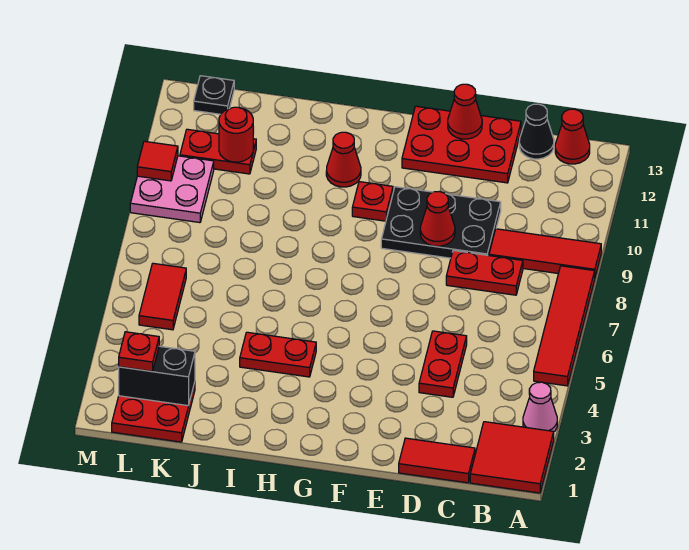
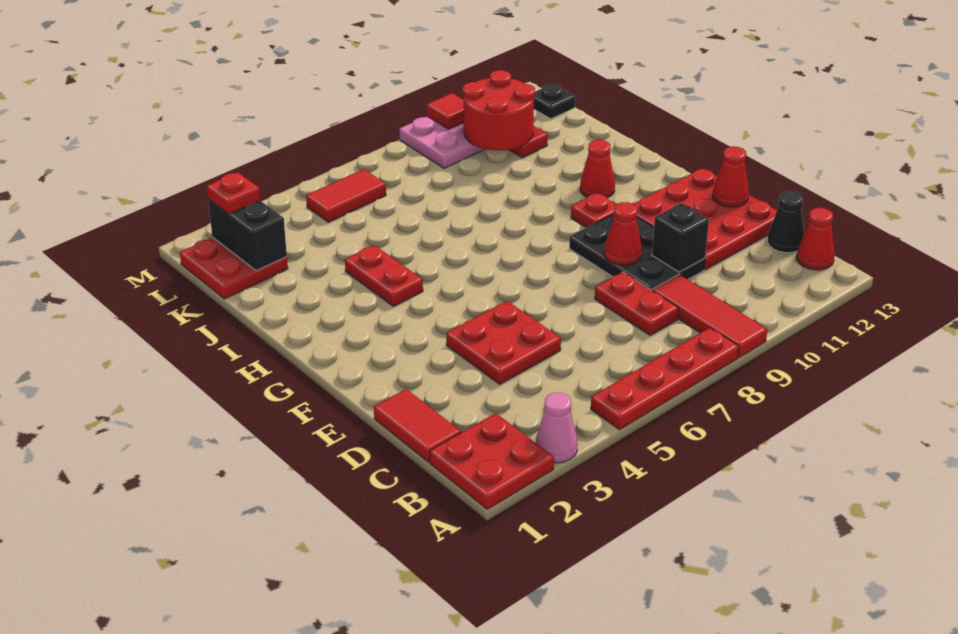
red tile A1:B2 level 1 -> red plate A1:B2 level 1
red tile A5:A8 level 1 -> red plate A5:A8 level 1
red plate D4:D5 level 1 -> red plate D4:E5 level 1
none -> black brick D10 level 2
red plate D12:F13 level 1 -> red plate D11:F13 level 1
red round brick K11 level 2 -> red round brick K10:L11 level 2

